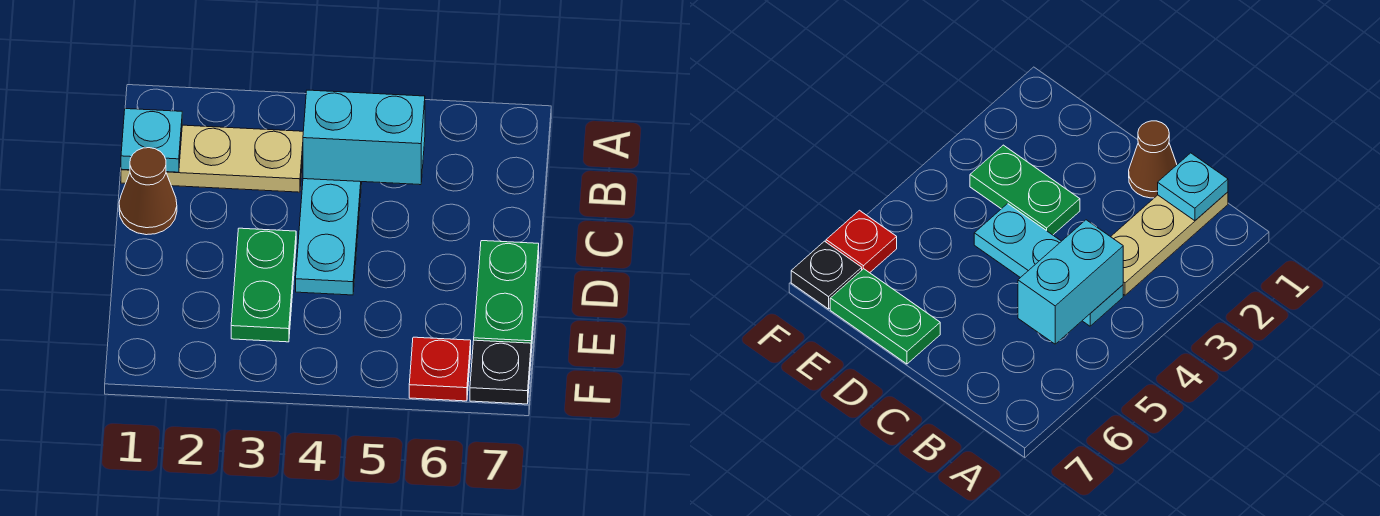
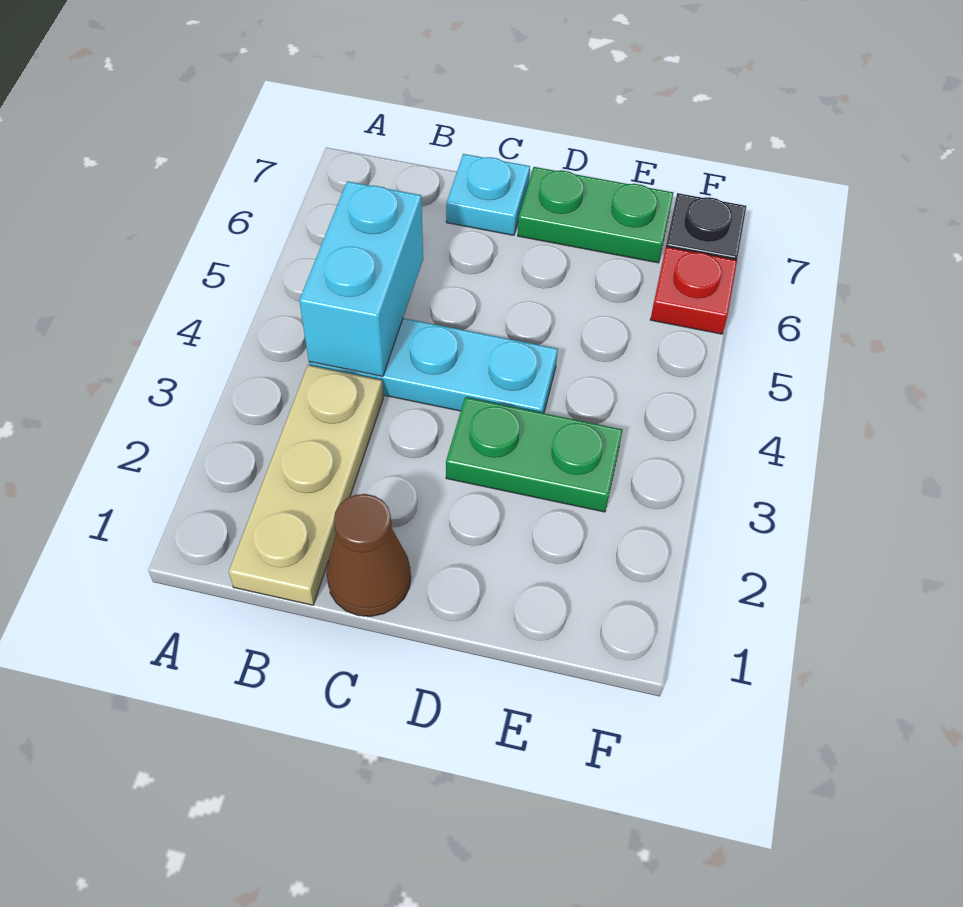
cyan plate B1 level 2 -> cyan plate C7 level 1

